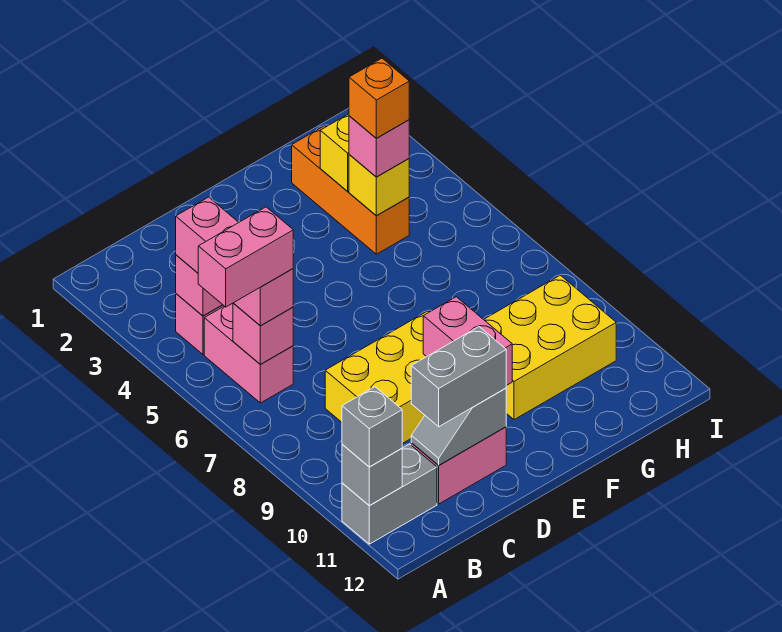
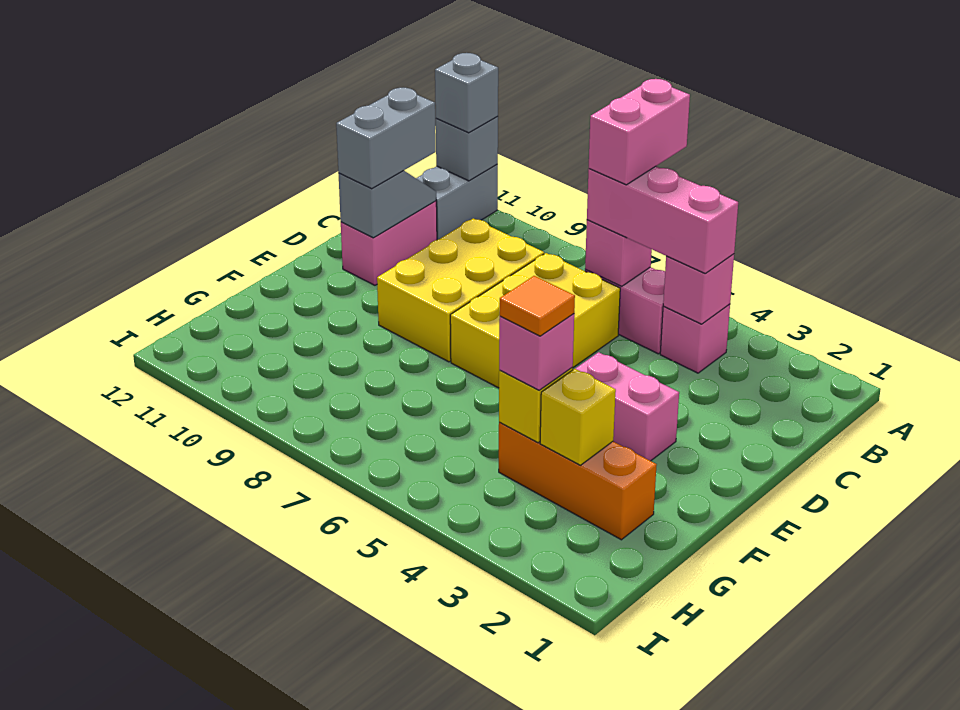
pink brick E9:E10 level 2 -> pink brick E3:E4 level 1
yellow brick F9:H10 level 1 -> yellow brick C6:E7 level 1
orange brick G4 level 4 -> orange tile G4 level 4

